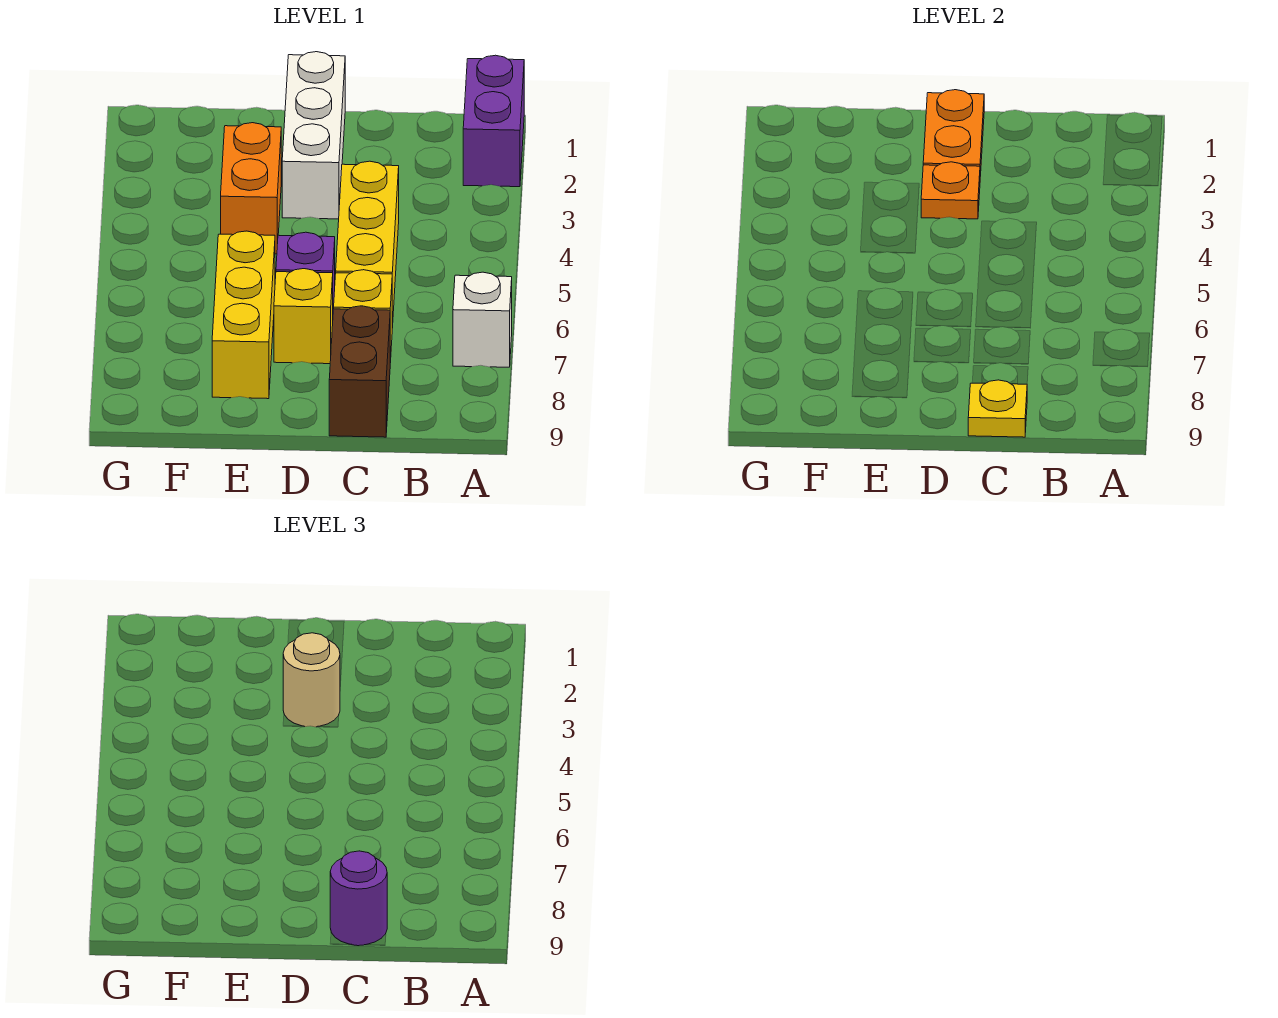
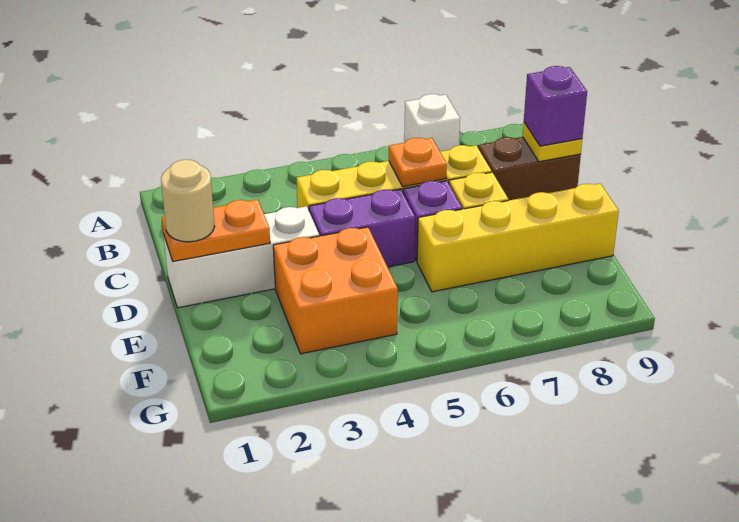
purple brick A1:A2 level 1 -> purple brick D4:D5 level 1
purple round brick C9 level 3 -> purple brick C9 level 3
orange plate D3 level 2 -> orange plate C6 level 2
tan round brick D3 level 3 -> tan round brick D1 level 3
orange brick E3:E4 level 1 -> orange brick E3:F4 level 1
yellow brick E6:E8 level 1 -> yellow brick E6:E9 level 1

